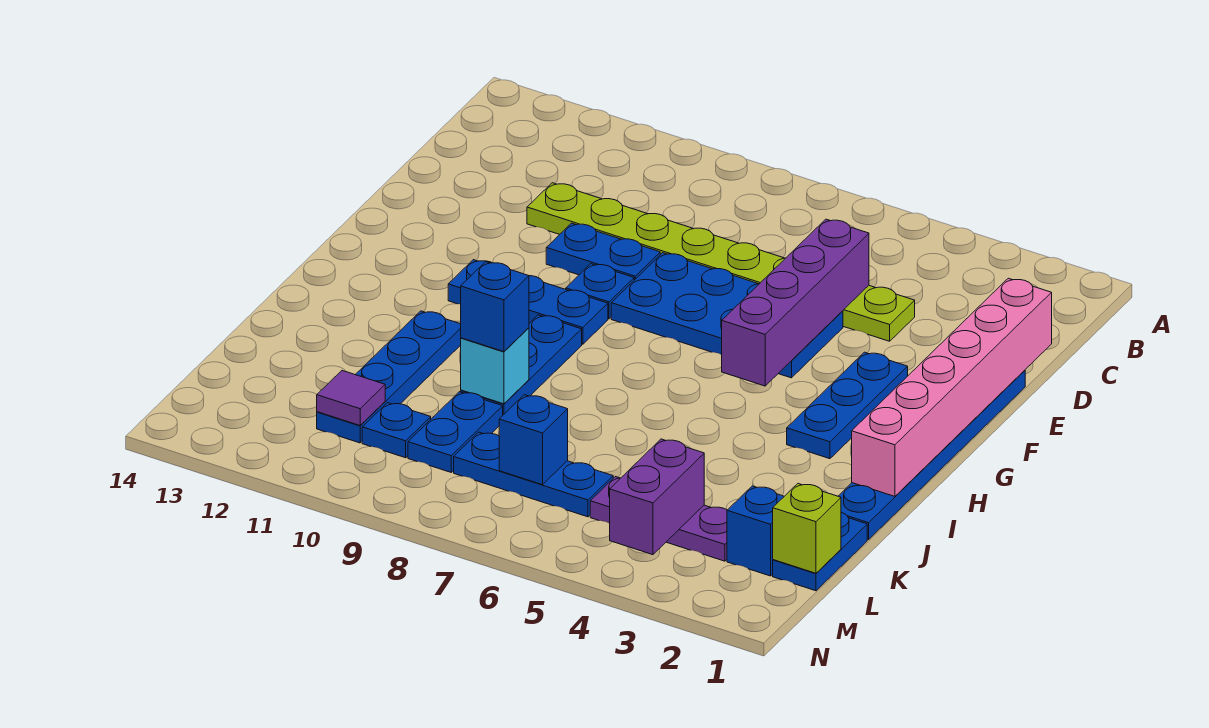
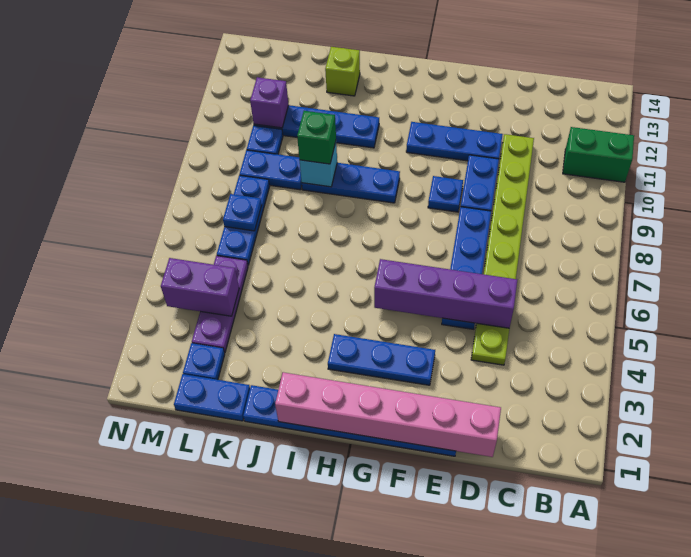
none -> green brick A11:B11 level 1
blue plate E5:F8 level 1 -> blue plate E5:E8 level 1
blue plate G9:G11 level 1 -> blue plate E11:G11 level 1
blue brick J9 level 3 -> green brick J9 level 3
lime brick L1 level 2 -> lime brick J13 level 1
blue brick L2 level 1 -> blue plate L2 level 1
blue brick L7 level 2 -> blue plate L7 level 2
purple tile L11 level 2 -> purple brick L11 level 2

